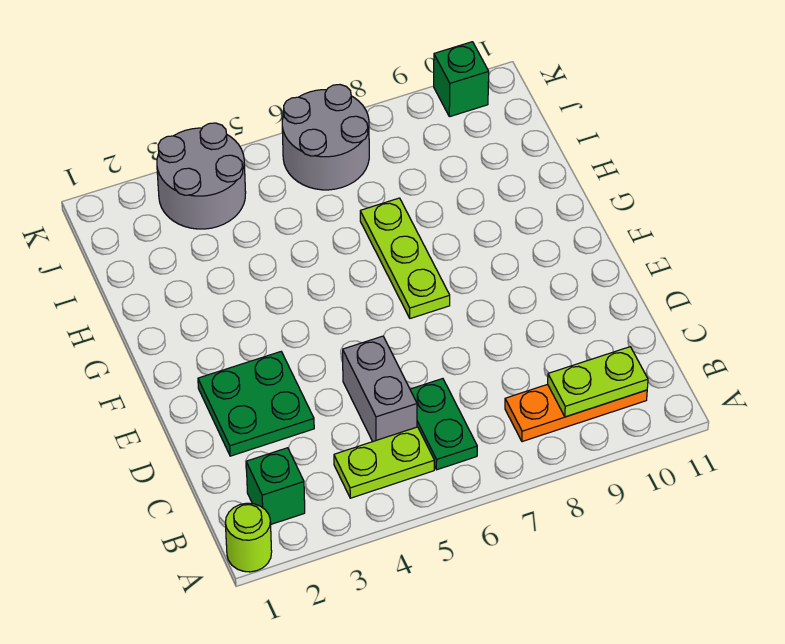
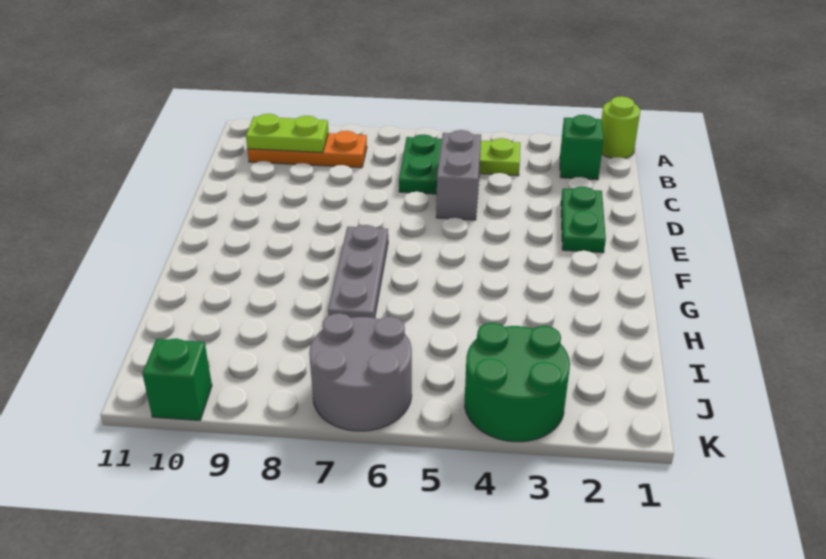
green plate D2:E3 level 1 -> green plate D2:E2 level 1
lime plate F7:H7 level 1 -> grey plate F7:H7 level 1
grey round brick J3:K4 level 1 -> green round brick J3:K4 level 1

